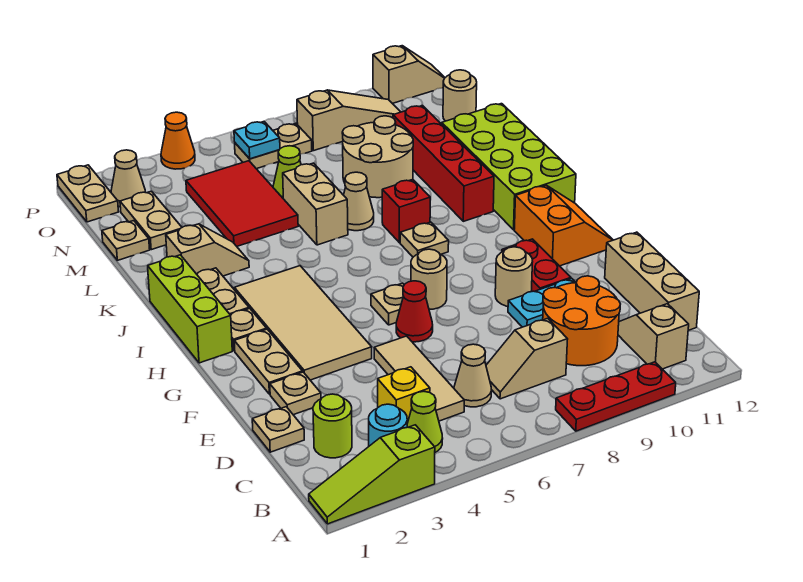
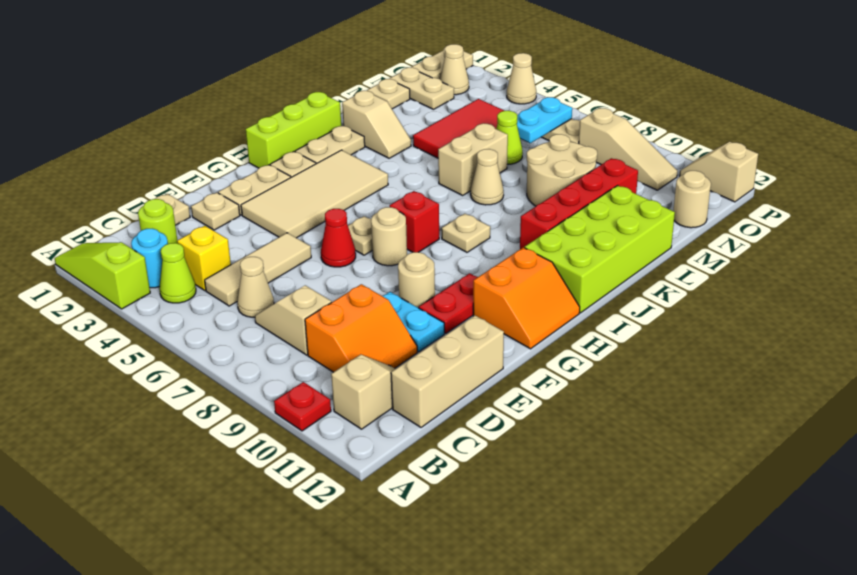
red plate A8:A10 level 1 -> red plate A10 level 1
orange round brick C9:D10 level 1 -> orange slope C9:D10 level 1 top 9
red brick J8 level 1 -> red brick H7 level 1
tan plate M2:N2 level 1 -> tan plate N1:N2 level 1
cyan plate O6 level 2 -> cyan plate N6:O6 level 2
orange cone P4 level 1 -> tan cone P4 level 1
tan slope P11:P12 level 1 top 11 -> tan slope P11:P12 level 1 top 12

